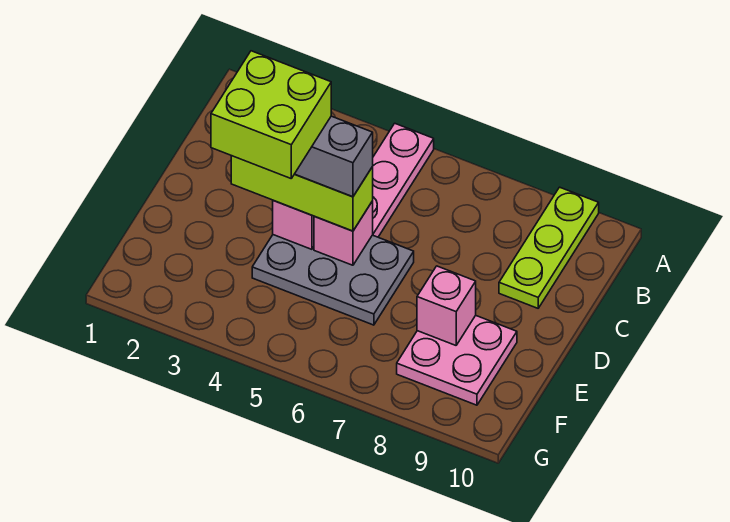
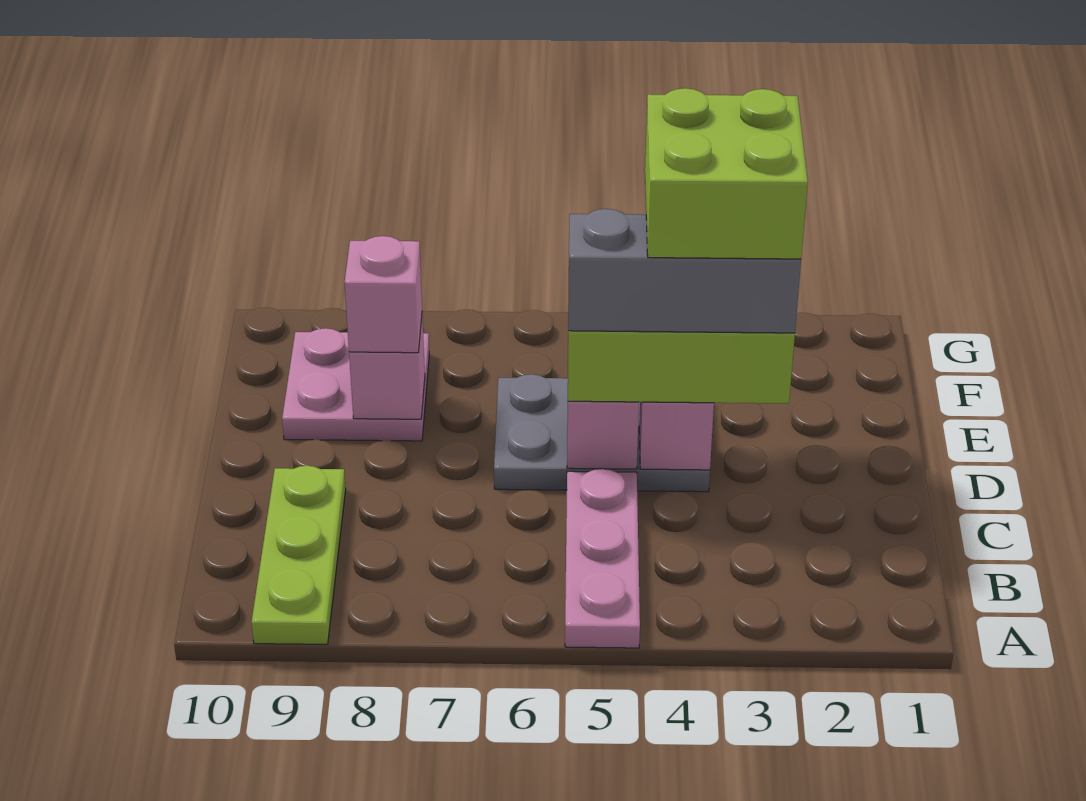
none -> pink brick E8 level 3

